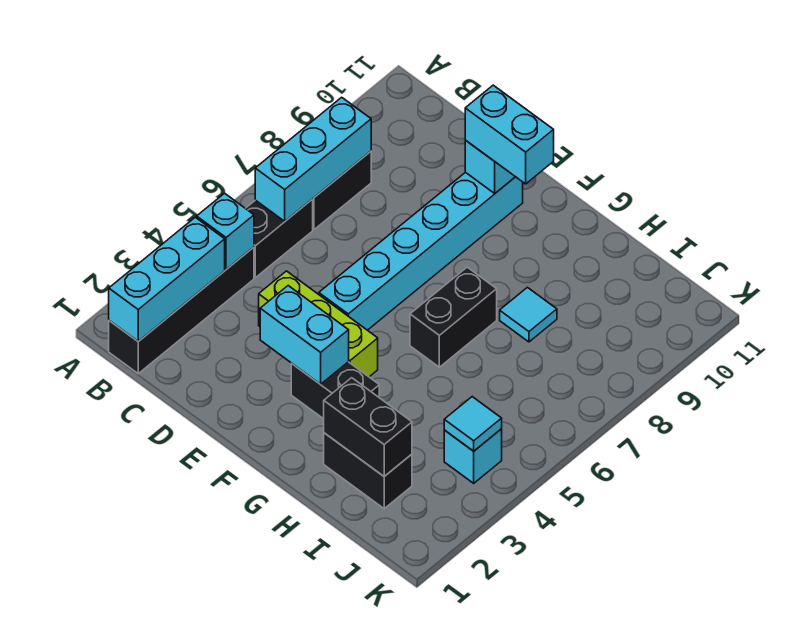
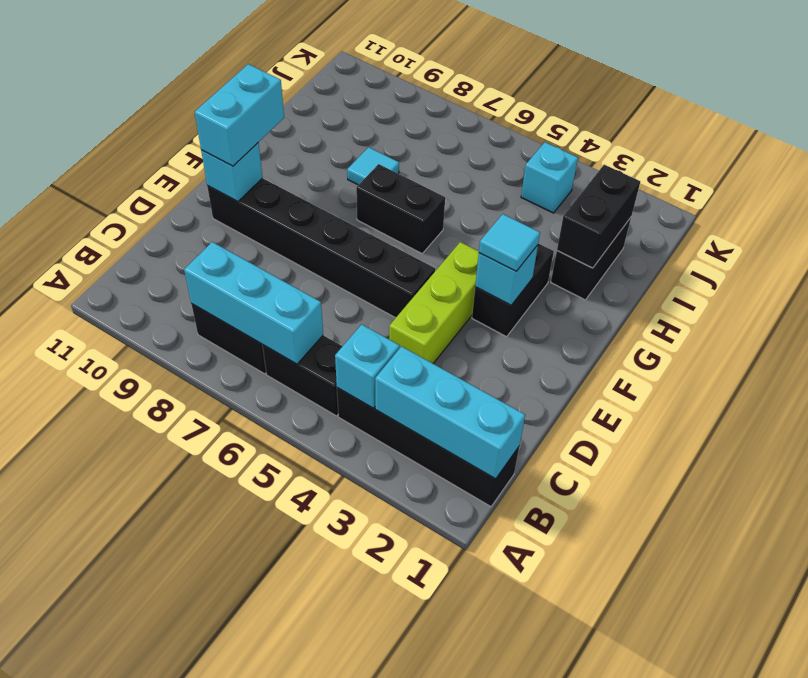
cyan brick E3:F3 level 2 -> cyan brick F3 level 2
cyan brick E5:E10 level 1 -> black brick E5:E10 level 1
cyan tile J4 level 2 -> cyan tile F3 level 3

